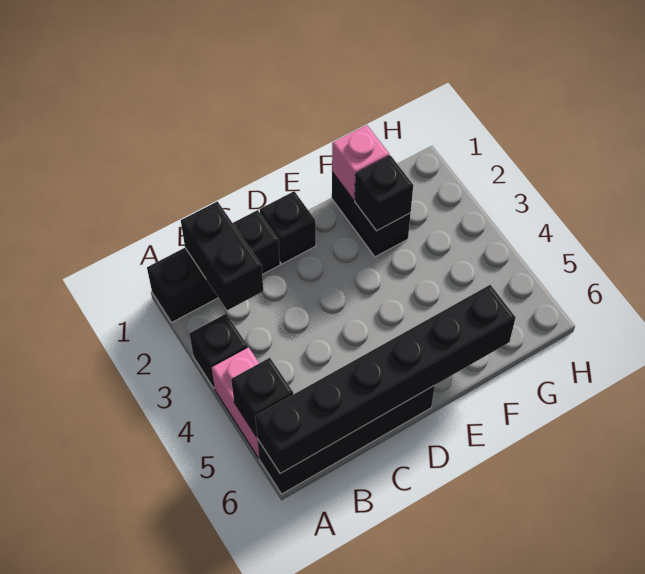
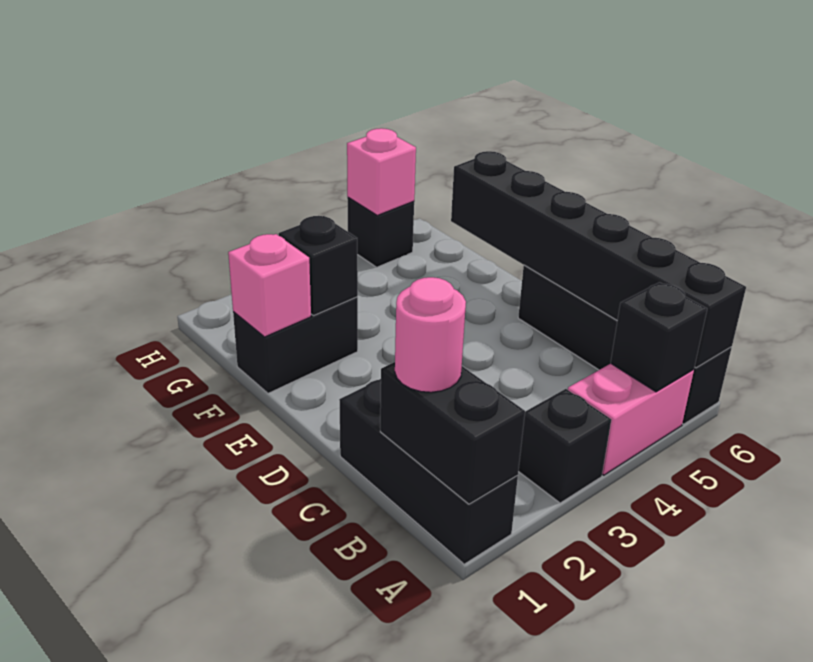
black brick B1:B2 level 2 -> black brick A1:B1 level 2
none -> pink round brick B1 level 3
black brick D1 level 1 -> black brick H5 level 1
none -> pink brick H5 level 2

